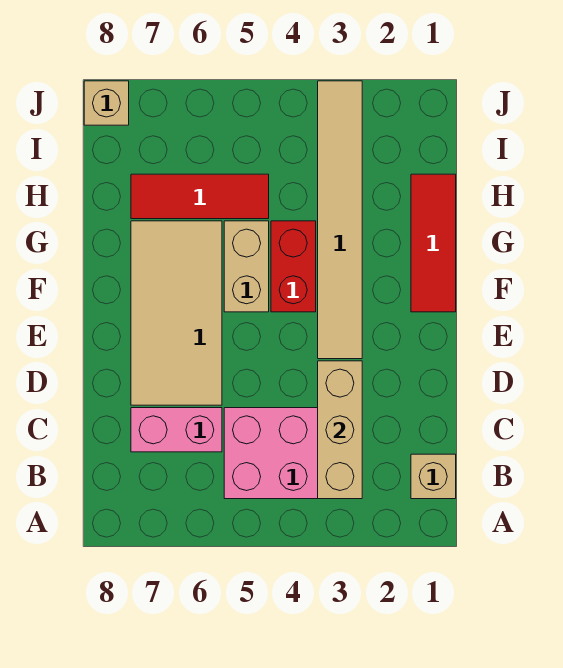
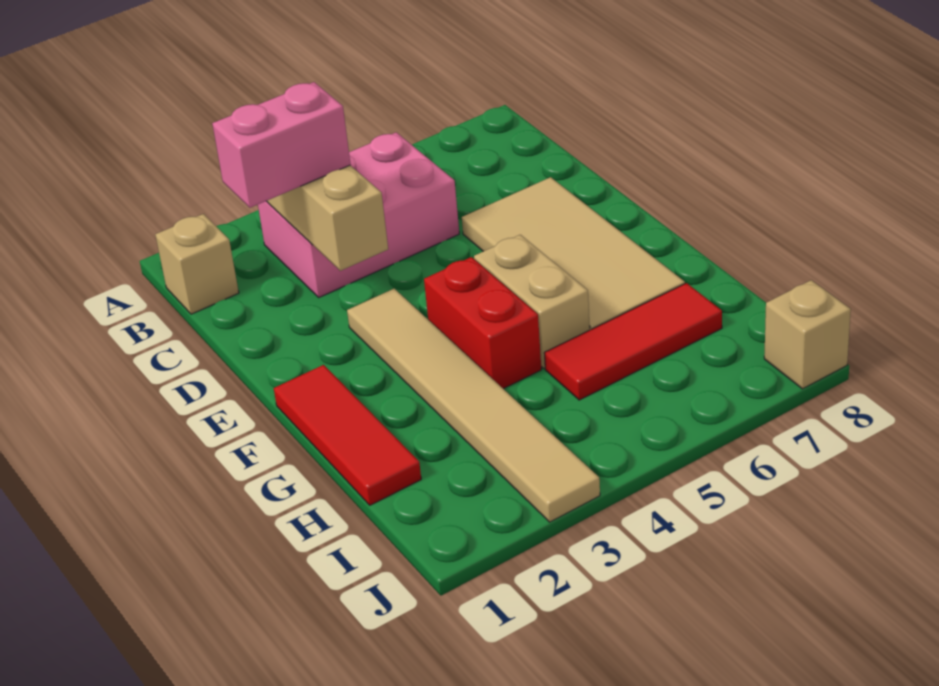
pink brick C6:C7 level 1 -> pink brick C2:C3 level 3

